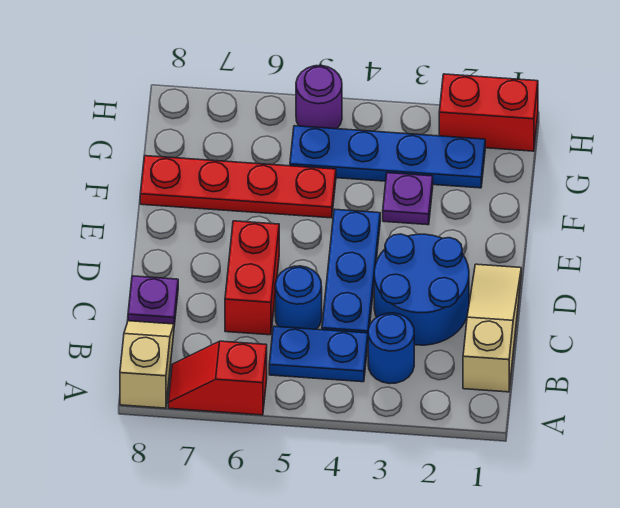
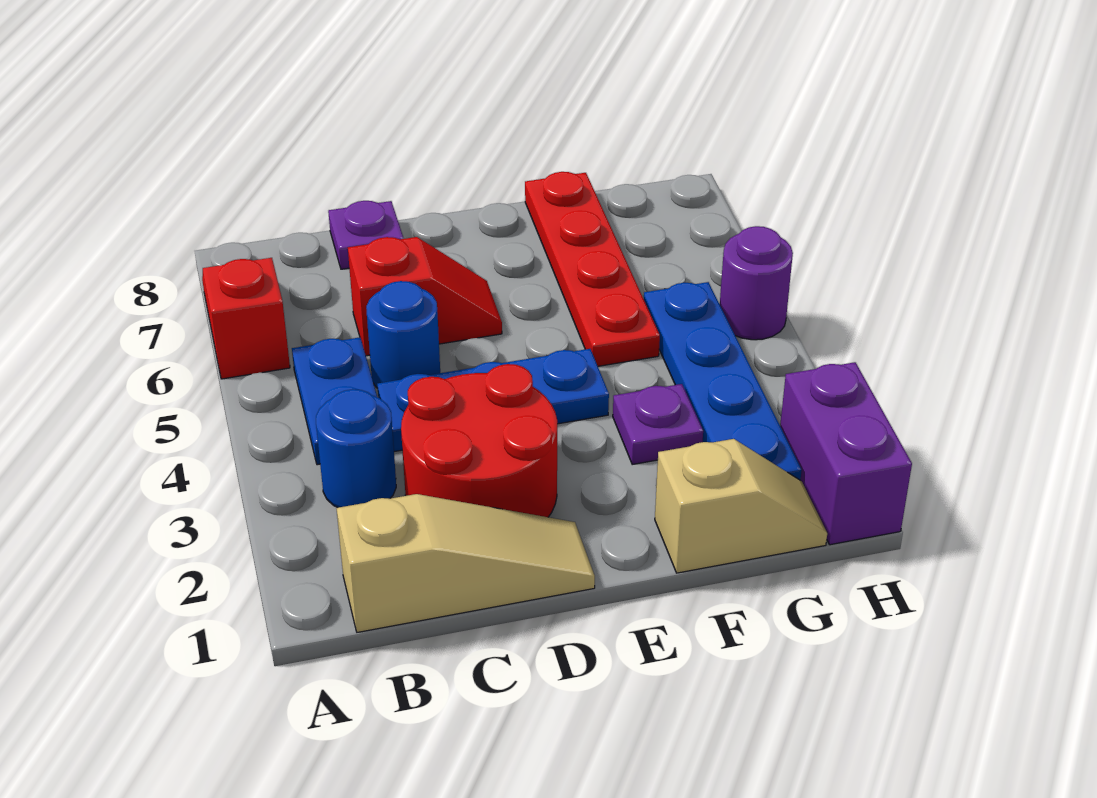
tan slope A8:B8 level 1 top A -> tan slope F1:G1 level 1 top F
blue round brick C2:D3 level 1 -> red round brick C2:D3 level 1
red brick C6:D6 level 1 -> red slope C6:D6 level 1 top C
red brick H1:H2 level 1 -> purple brick H1:H2 level 1

